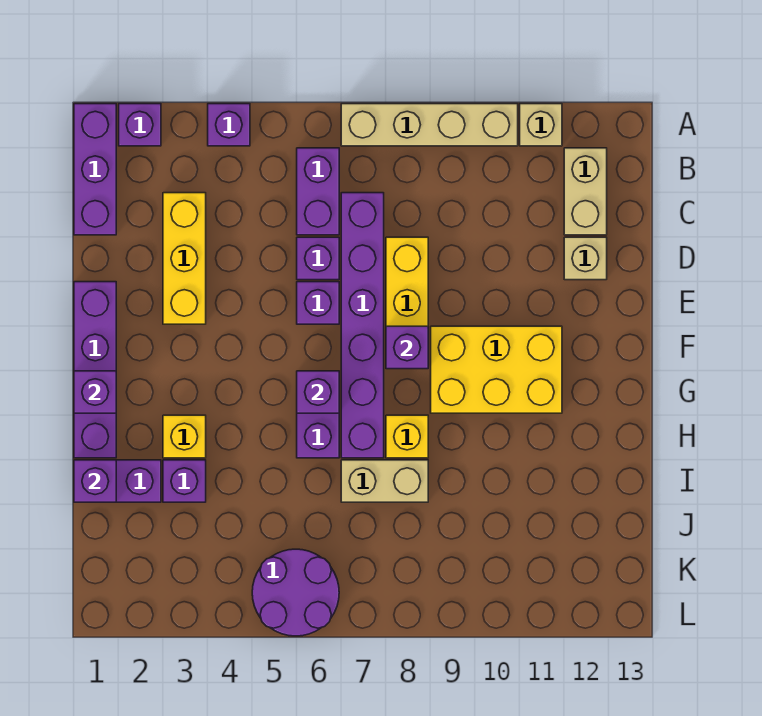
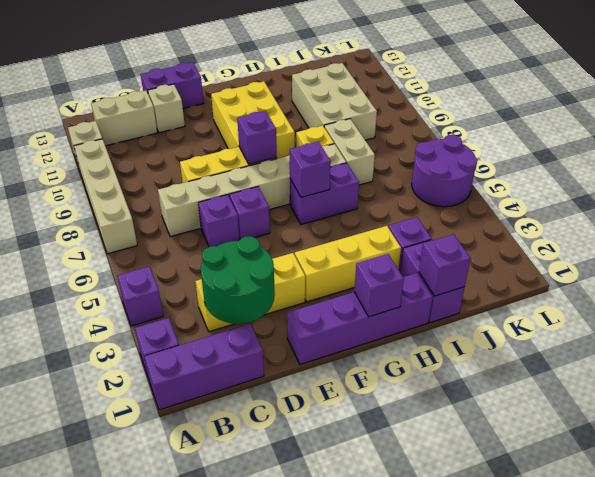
purple brick B6:C6 level 1 -> purple brick D13:E13 level 1
none -> green round brick C2:D3 level 2
purple brick C7:H7 level 1 -> tan brick C7:H7 level 1
yellow brick H3 level 1 -> yellow brick F3:H3 level 1
none -> tan brick I9:J11 level 1

